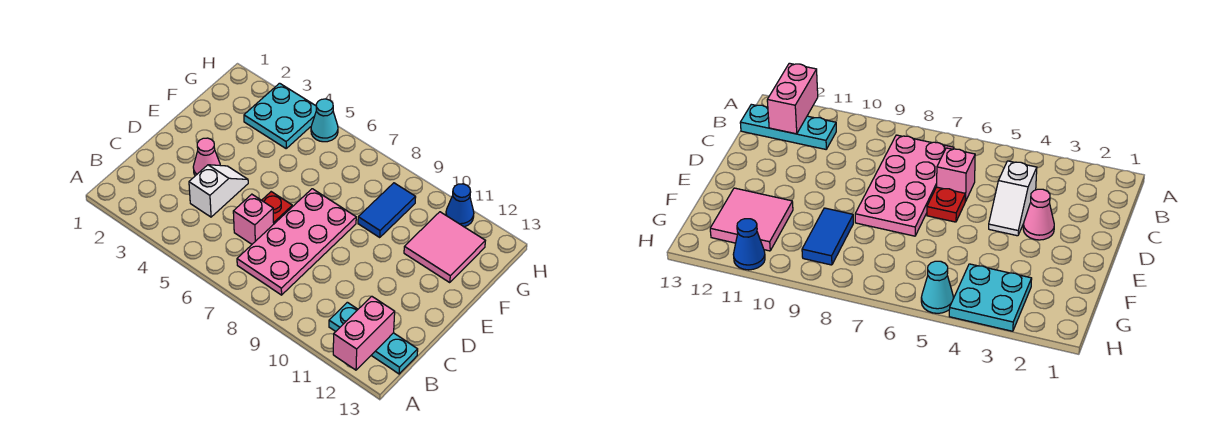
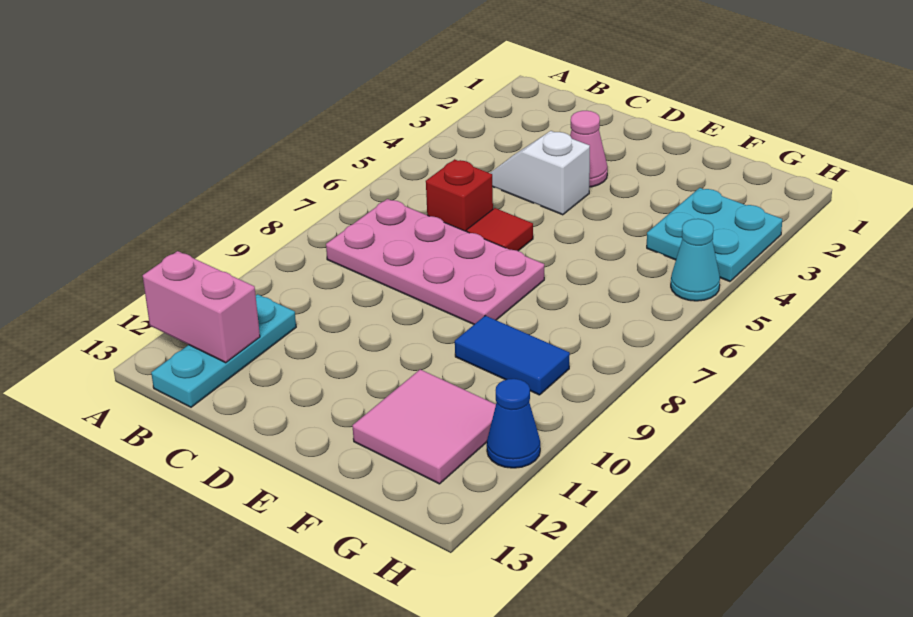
white slope C4:D4 level 1 top C -> white slope C4:D4 level 1 top D
pink brick C6 level 1 -> red brick C6 level 1
red plate D6 level 1 -> red tile D6 level 1

